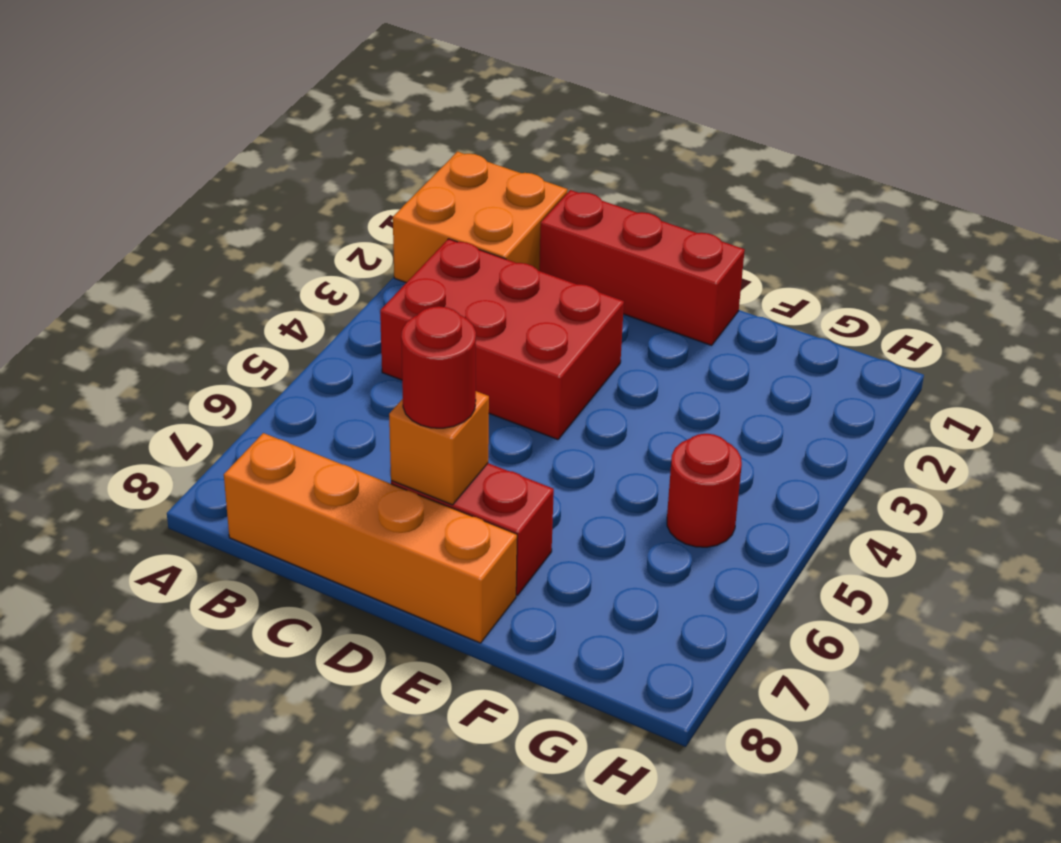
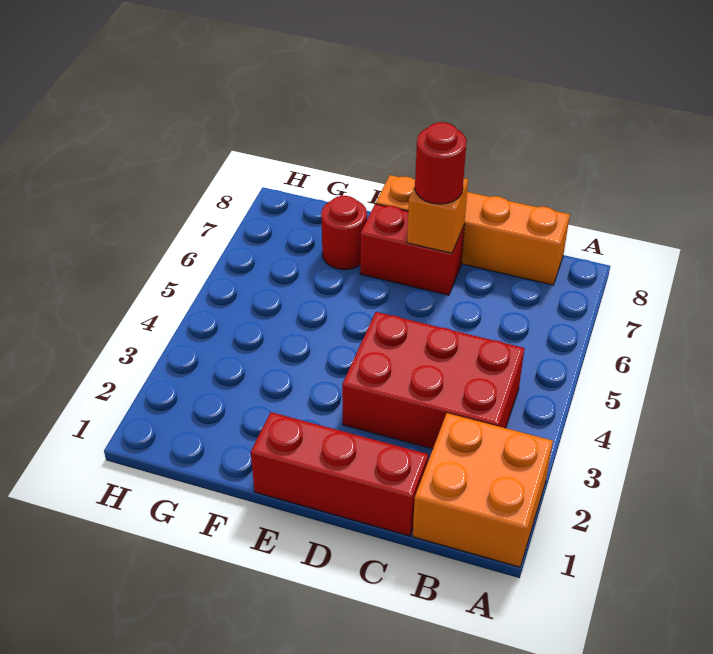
red round brick G5 level 1 -> red round brick F7 level 1

